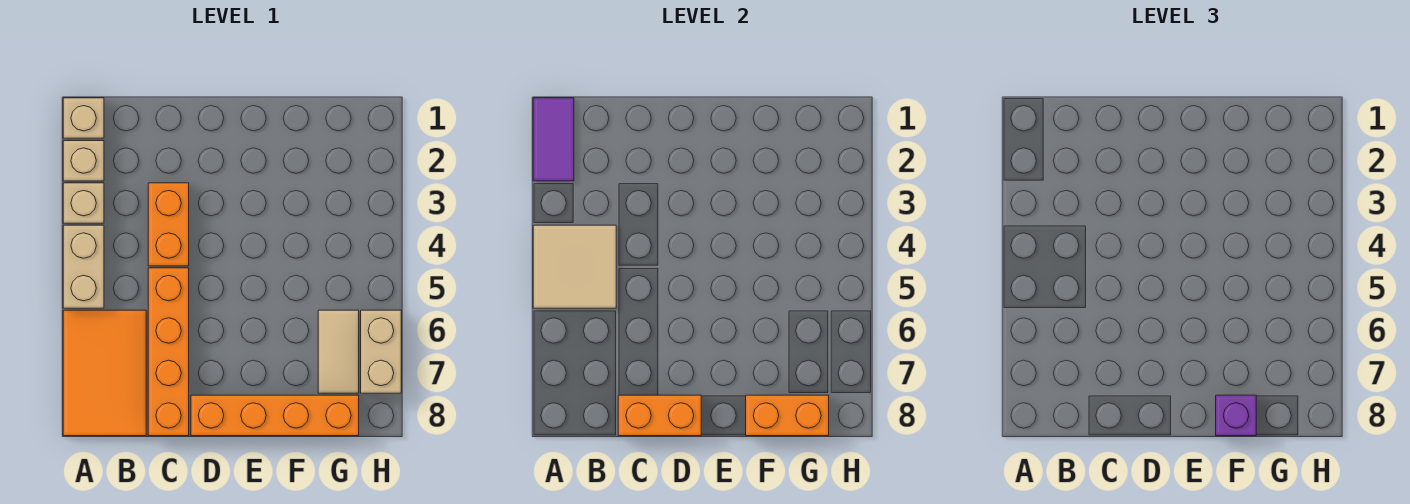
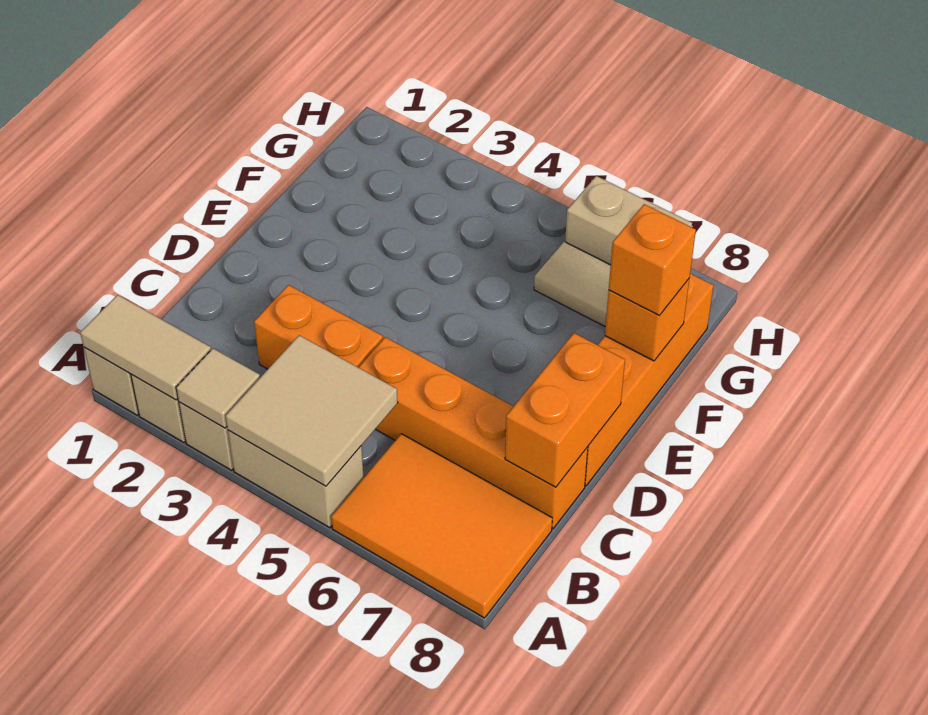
purple tile A1:A2 level 2 -> tan tile A1:A2 level 2
none -> tan tile A3 level 2
orange brick F8:G8 level 2 -> orange brick F8 level 2
purple brick F8 level 3 -> orange brick F8 level 3

